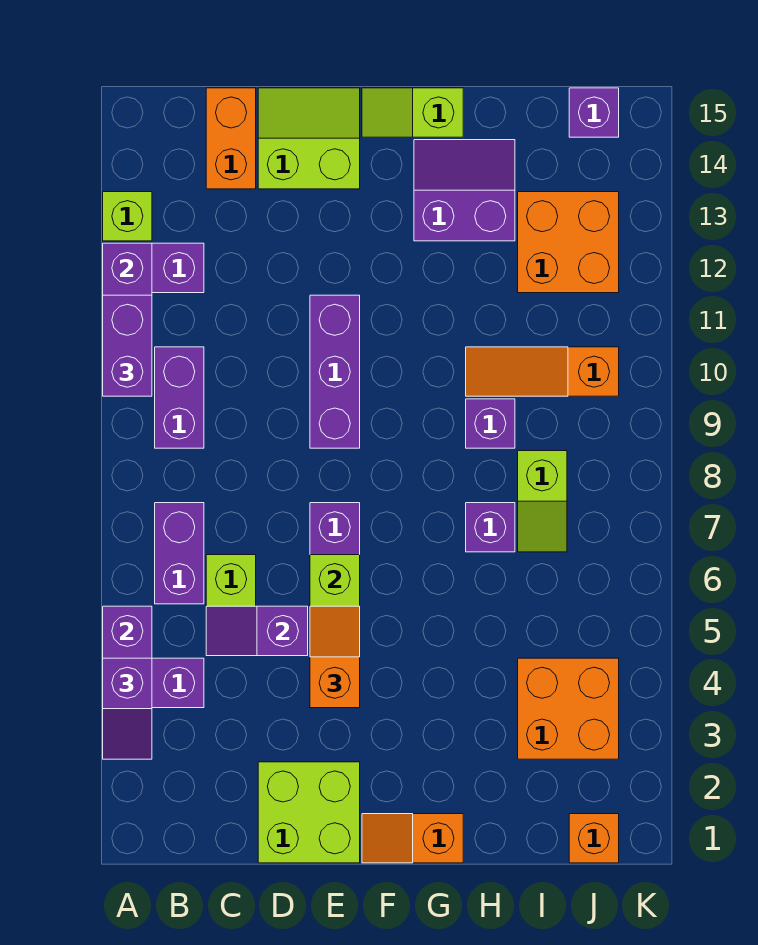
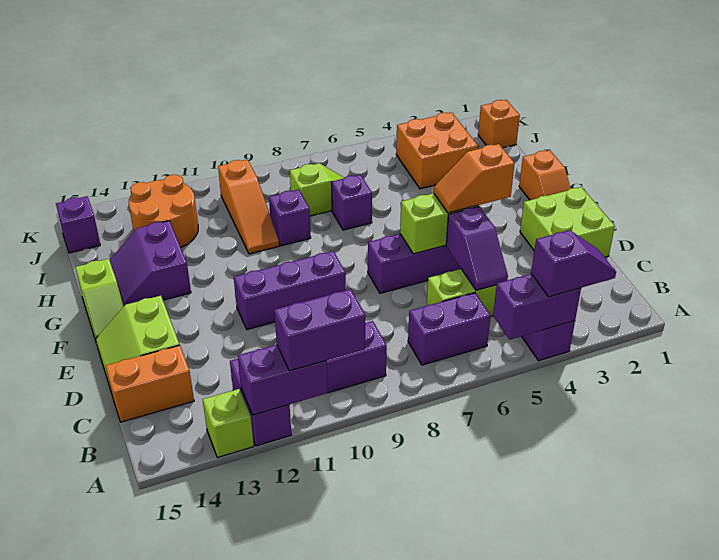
orange brick I12:J13 level 1 -> orange round brick I12:J13 level 1

